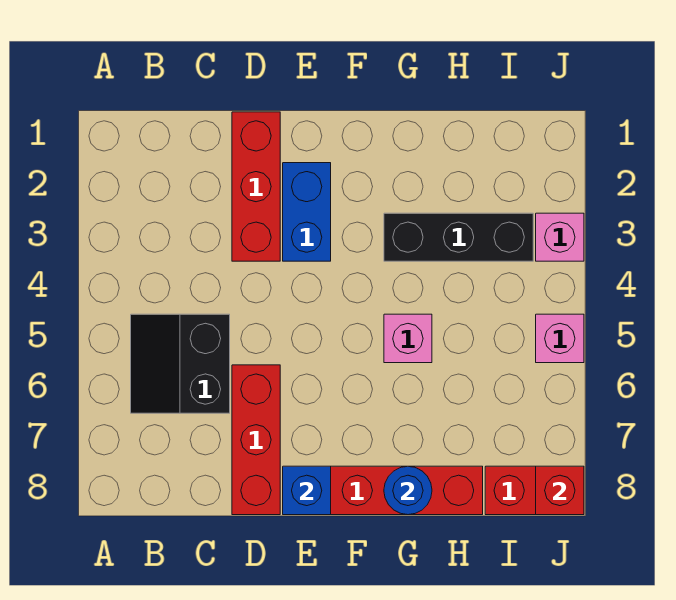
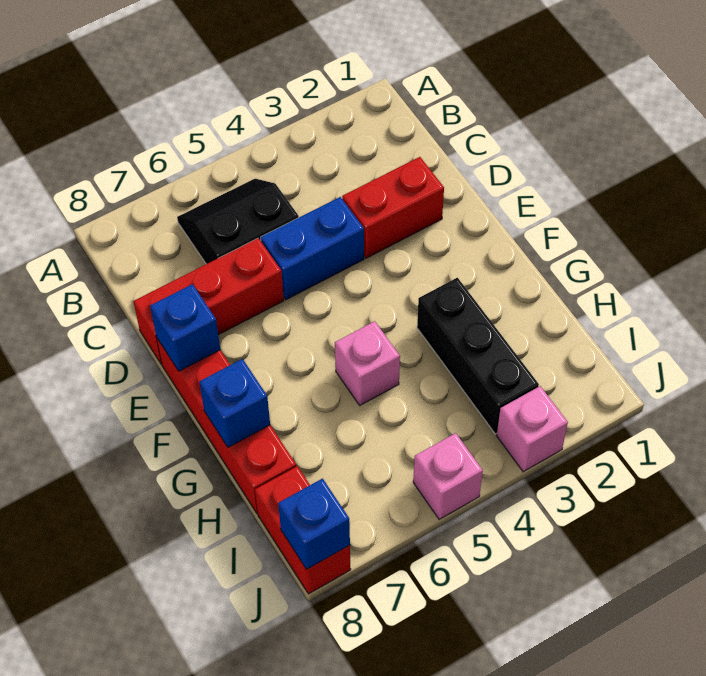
red brick D1:D3 level 1 -> red brick D2:D3 level 1
blue brick E2:E3 level 1 -> blue brick D4:D5 level 1
blue round brick G8 level 2 -> blue brick G8 level 2
red brick J8 level 2 -> blue brick J8 level 2

